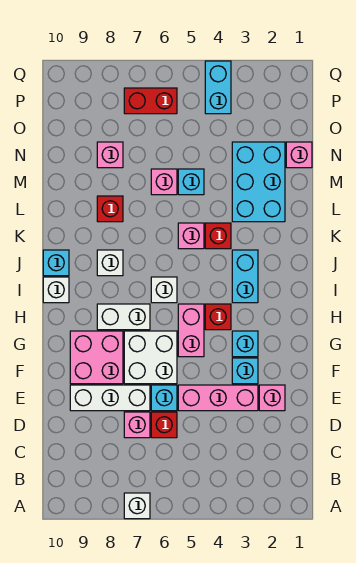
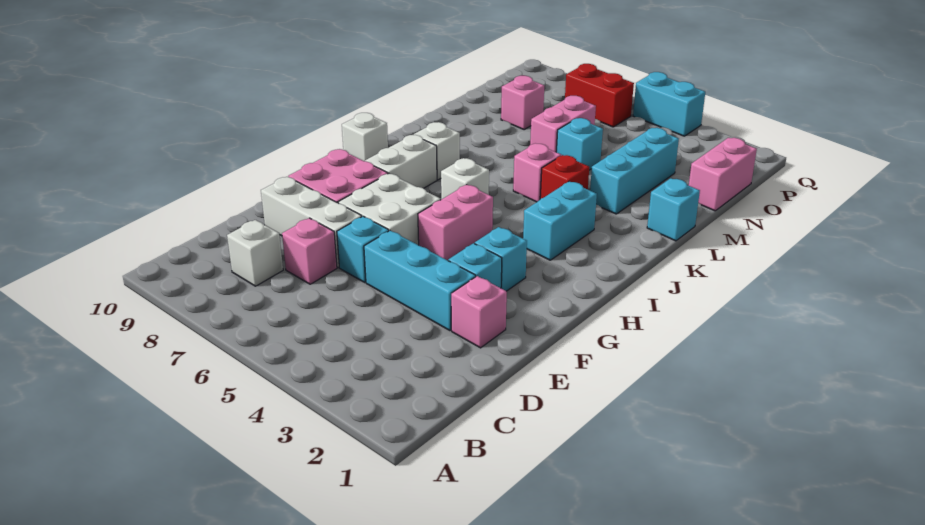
white brick A7 level 1 -> white brick C8 level 1
red brick D6 level 1 -> none
pink brick E3:E5 level 1 -> cyan brick E3:E5 level 1
red brick H4 level 1 -> none
white brick H7:H8 level 1 -> white brick H8:I8 level 1
cyan brick J10 level 1 -> cyan brick L1 level 1
cyan brick L2:N3 level 1 -> cyan brick L3:N3 level 1
red brick L8 level 1 -> none
pink brick M6 level 1 -> pink brick M6:N6 level 1
pink brick N1 level 1 -> pink brick N1:O1 level 1
cyan brick P4:Q4 level 1 -> cyan brick Q4:Q5 level 1

